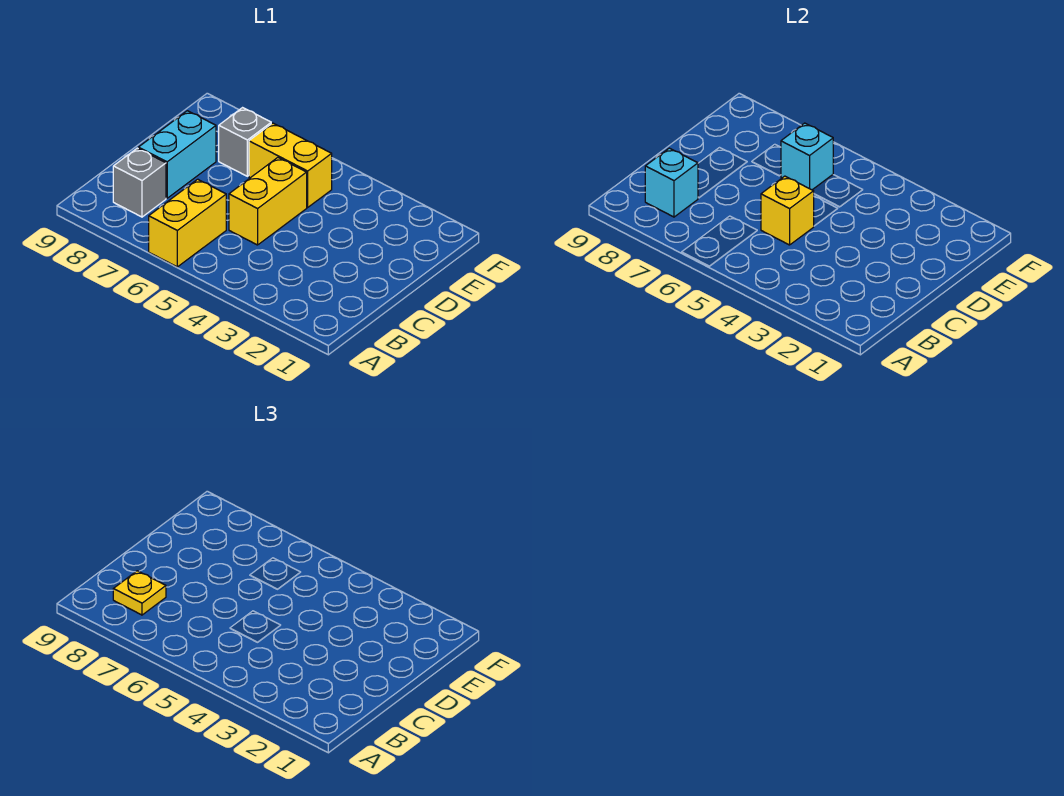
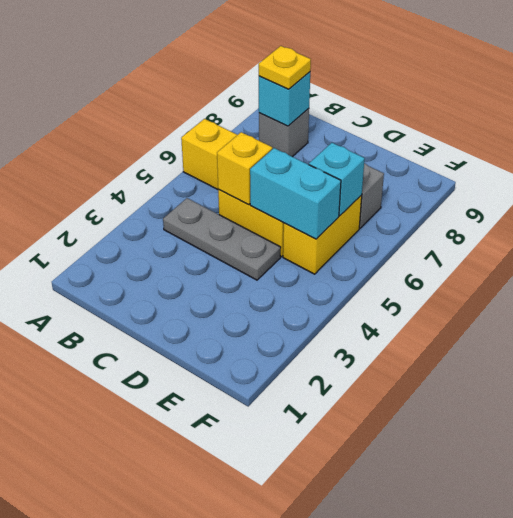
none -> grey plate B4:D4 level 1
cyan brick C8:D8 level 1 -> cyan brick D5:E5 level 2

